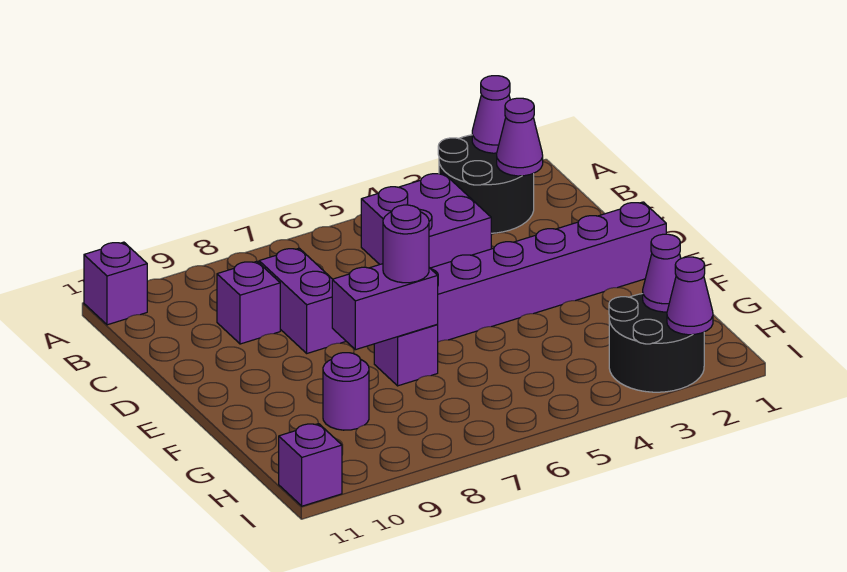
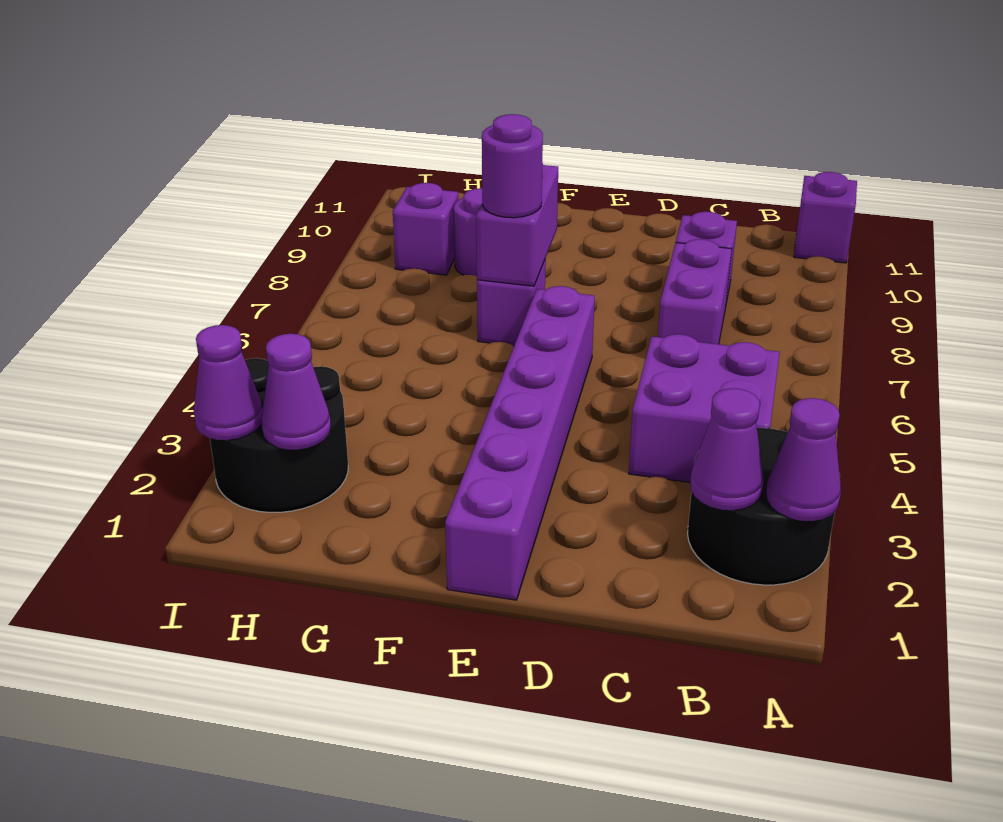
purple brick C8:D8 level 1 -> purple brick C7:C8 level 1
purple brick I11 level 1 -> purple brick H9 level 1

